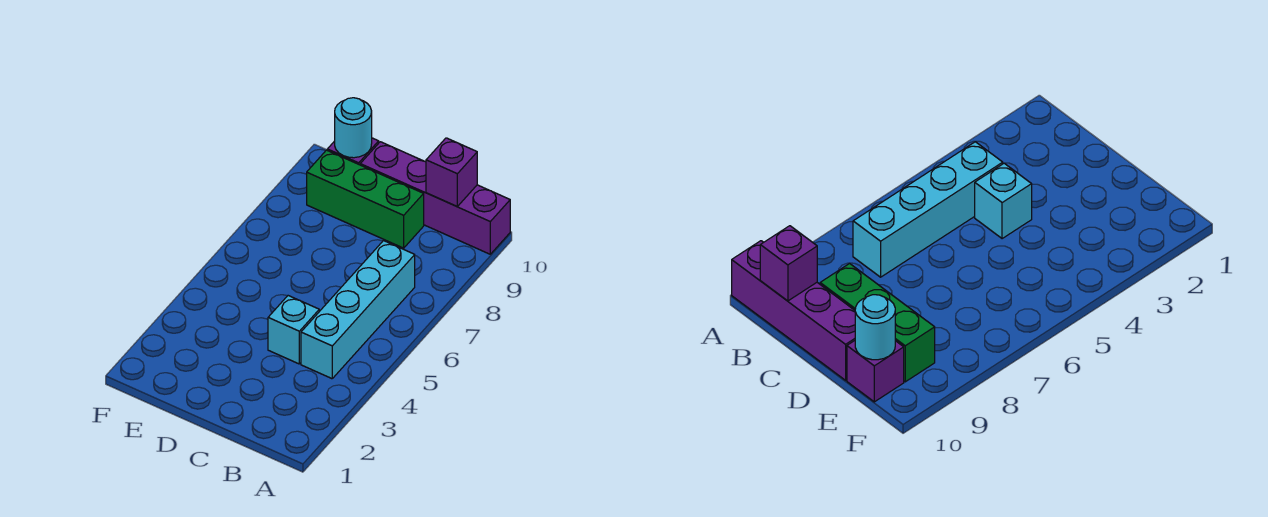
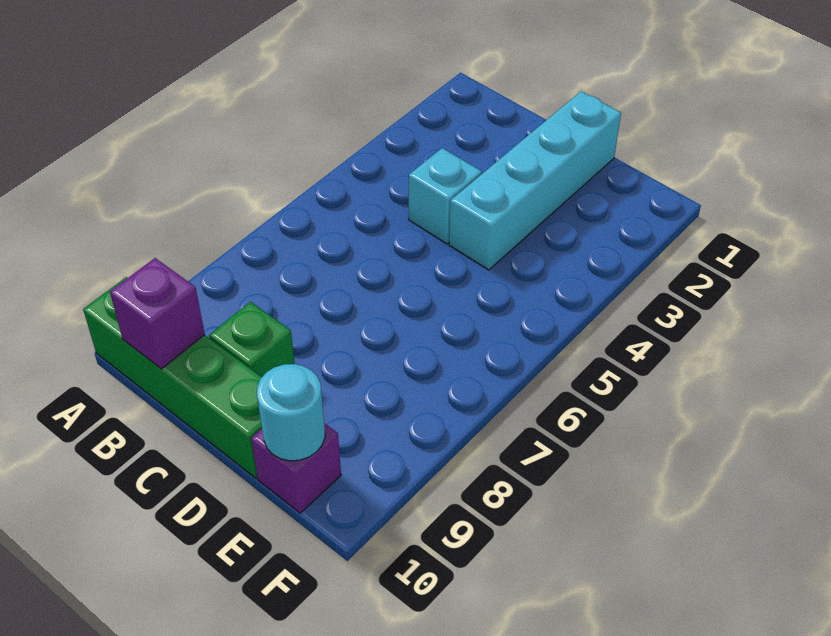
purple brick A10:D10 level 1 -> green brick A10:D10 level 1
cyan brick B4:B7 level 1 -> cyan brick D1:D4 level 1
green brick C9:E9 level 1 -> green brick C9 level 1

